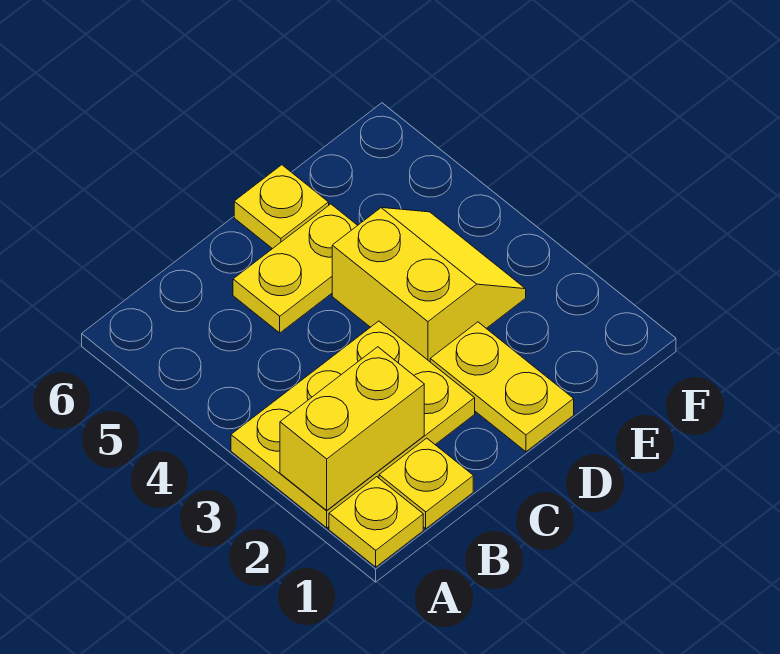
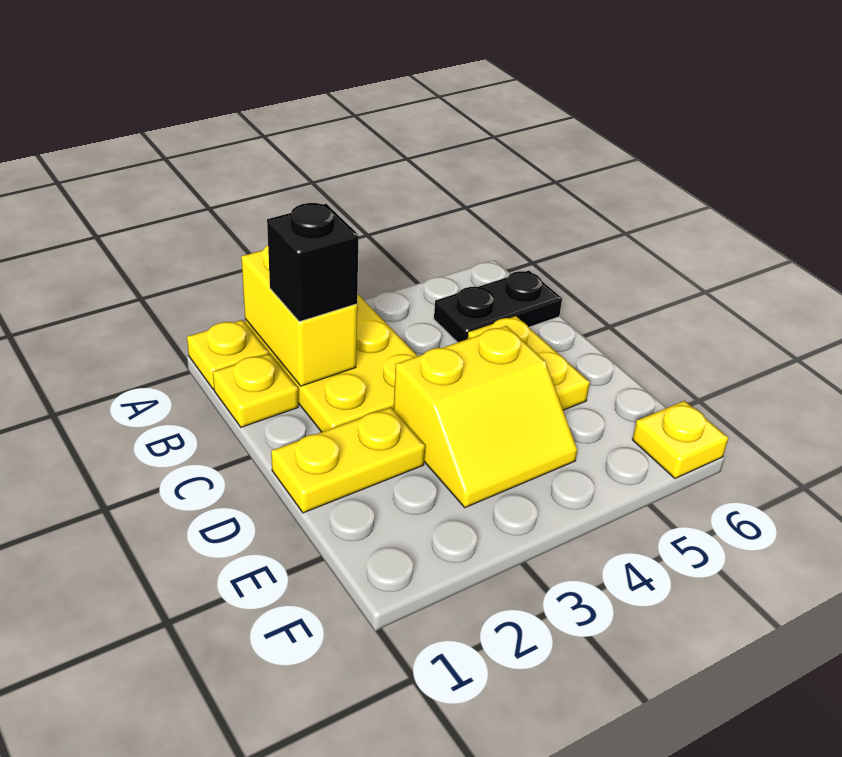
none -> black brick B2 level 3
none -> black plate B5:B6 level 1
yellow plate D6 level 1 -> yellow plate F6 level 1

